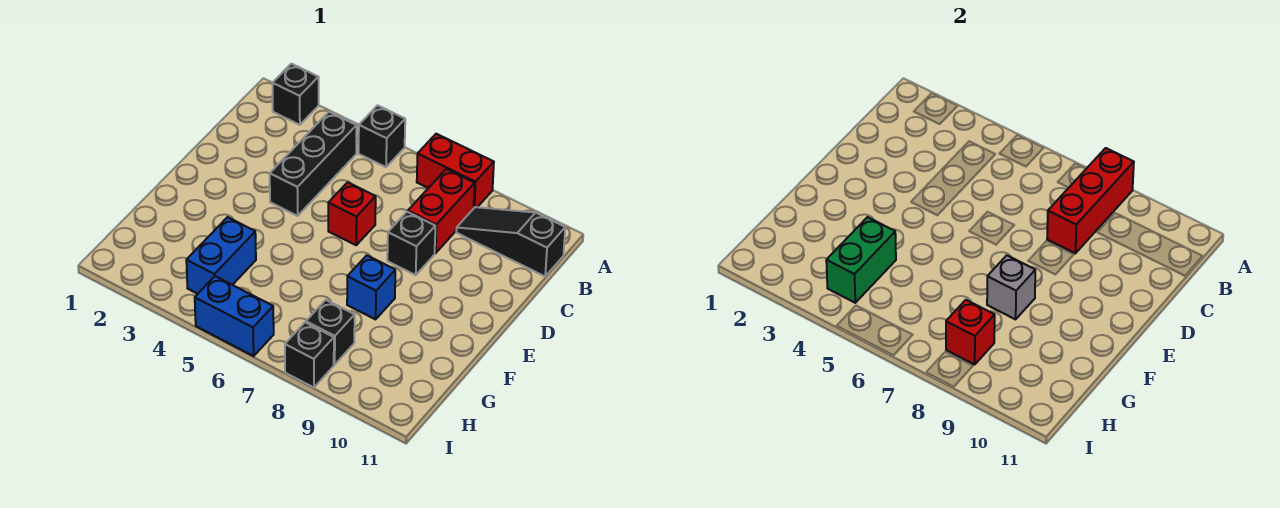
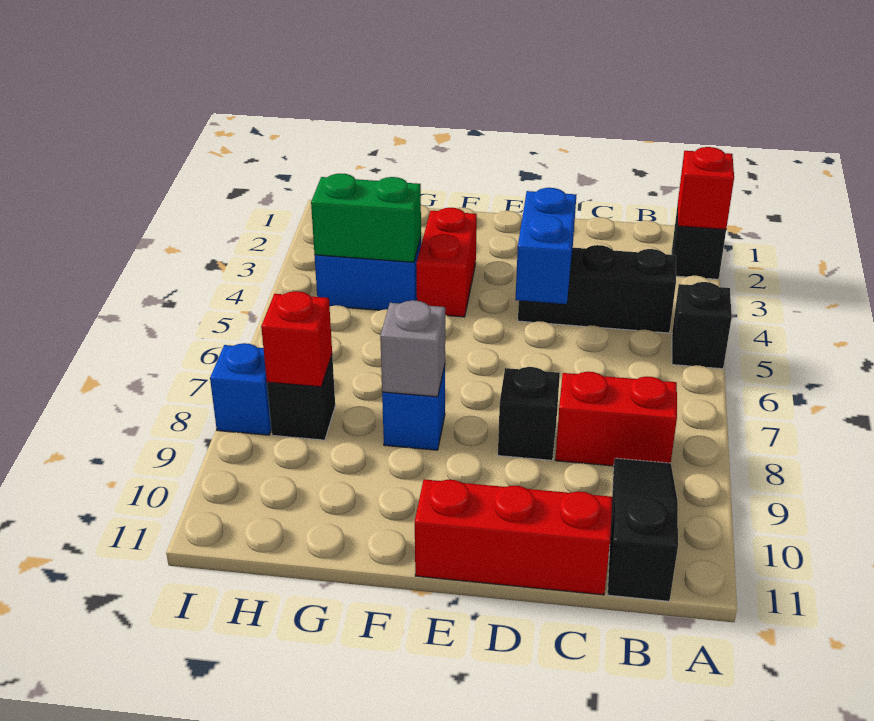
red brick A7:A8 level 1 -> red brick F3:F4 level 1
red brick A8:C8 level 2 -> red brick C11:E11 level 1
red brick D6 level 1 -> red brick A2 level 2
blue brick I5:I6 level 1 -> blue brick D4:D5 level 2
black brick I8 level 1 -> blue brick I8 level 1

